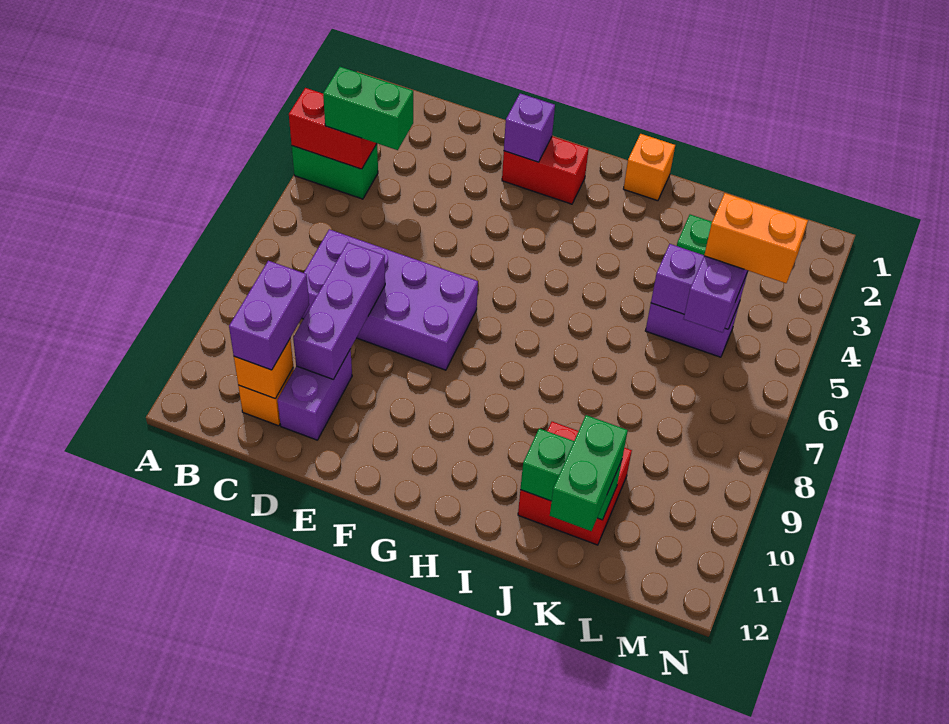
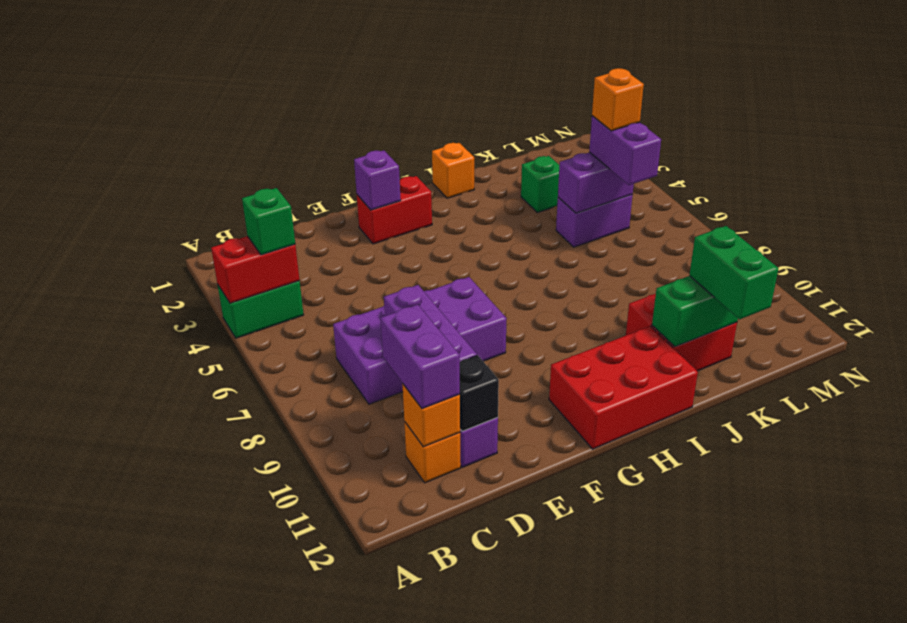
green brick B4:C4 level 3 -> green brick B4 level 3
none -> black brick D11 level 2
none -> red brick G11:I12 level 1
orange brick L5:M5 level 4 -> orange brick L5 level 4

